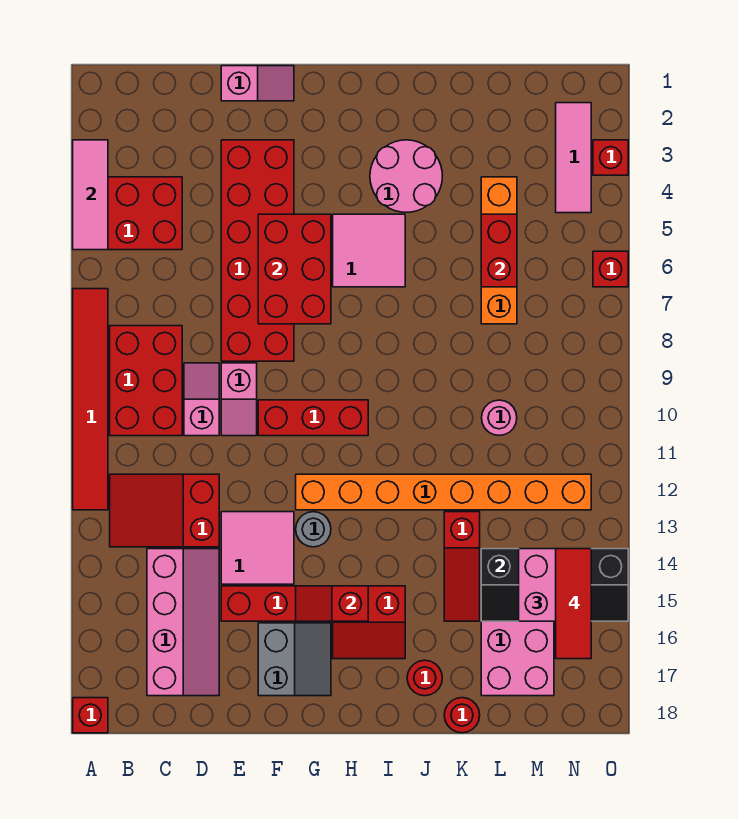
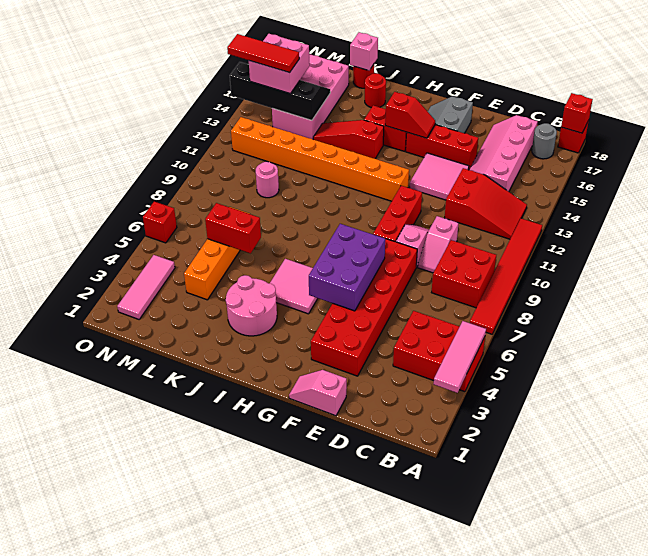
red brick B8:C10 level 1 -> red brick B8:C9 level 1
red brick F5:G7 level 2 -> purple brick F5:G7 level 2
red brick F10:H10 level 1 -> red brick F9:F11 level 1
grey round brick G13 level 1 -> grey round brick B17 level 1
red slope K13:K15 level 1 top 13 -> red slope I14:K14 level 1 top I
none -> pink brick K18 level 2
red brick L5:L6 level 2 -> red brick K6:L6 level 2
red tile N14:N16 level 4 -> red tile M14:O14 level 4
red brick O3 level 1 -> red brick A18 level 2

